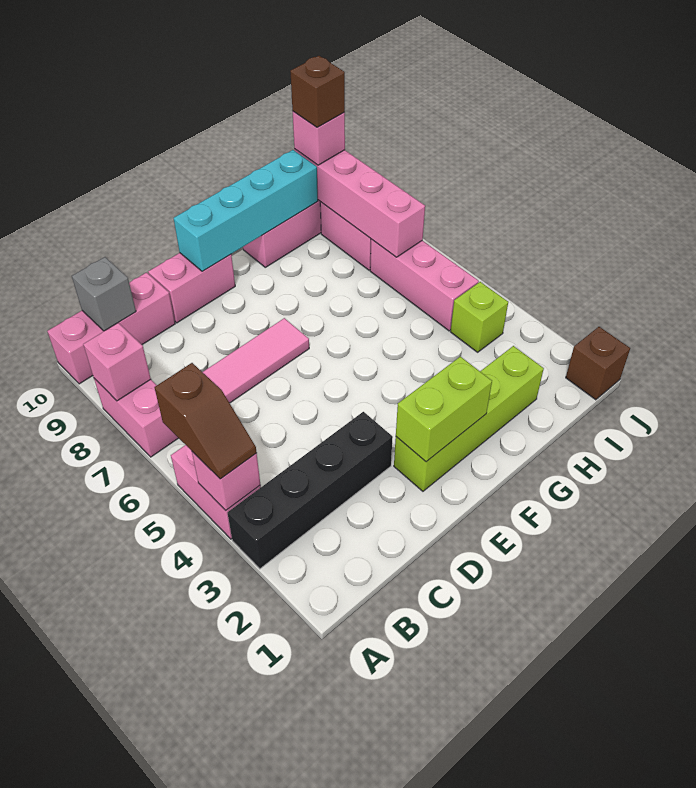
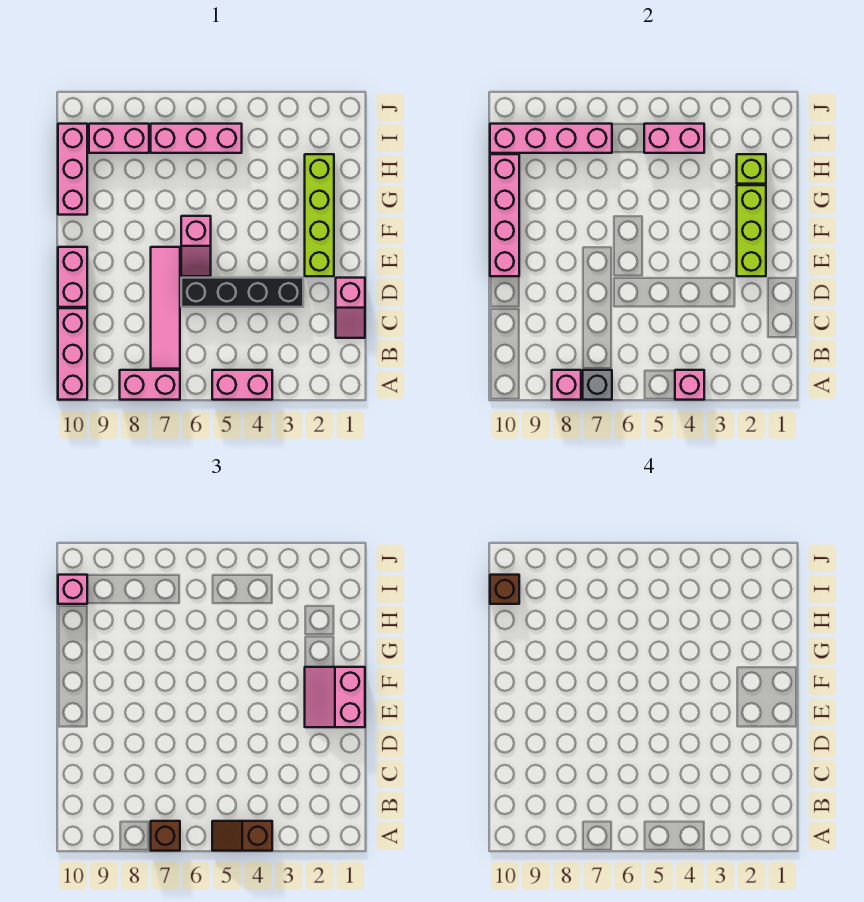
black brick A3:D3 level 1 -> black brick D3:D6 level 1
brown slope A4:A5 level 3 top 5 -> brown slope A4:A5 level 3 top 4
grey brick B10 level 2 -> grey brick A7 level 2
none -> pink slope C1:D1 level 1 top D
none -> pink slope E1:F2 level 3 top 1
lime brick E2:F2 level 2 -> lime brick E2:G2 level 2
none -> pink slope E6:F6 level 1 top F
cyan brick E10:H10 level 2 -> pink brick E10:H10 level 2
lime brick I4 level 1 -> lime brick H2 level 2
none -> pink brick I4:I5 level 2
brown brick J1 level 1 -> brown brick A7 level 3

